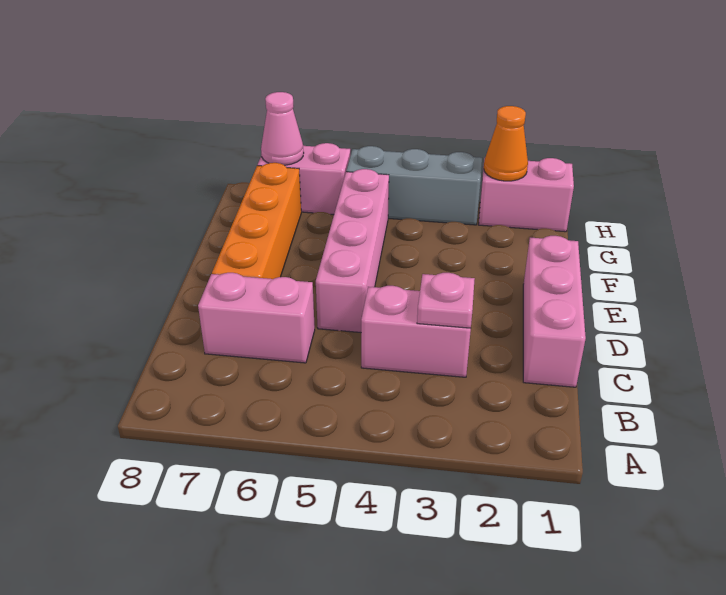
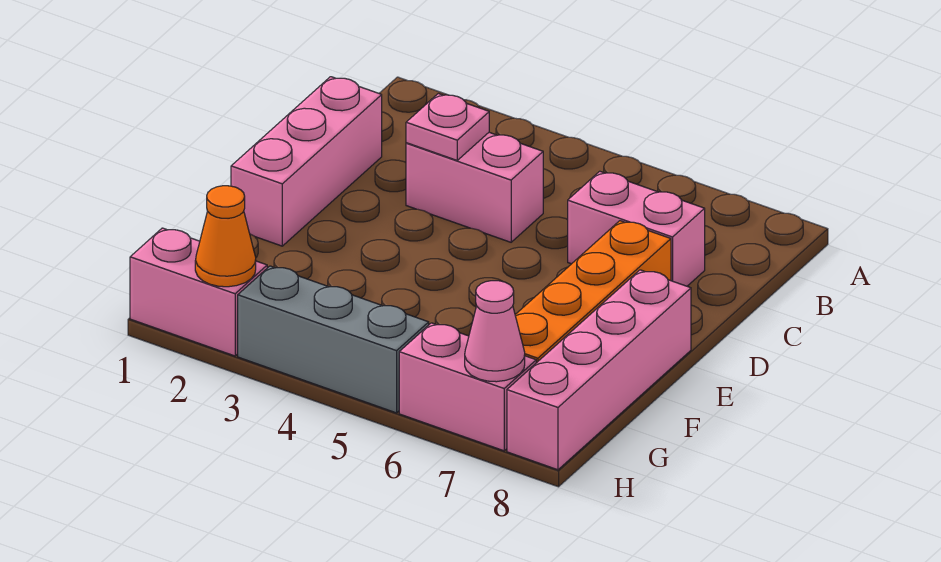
pink brick D5:G5 level 1 -> pink brick E8:H8 level 1

